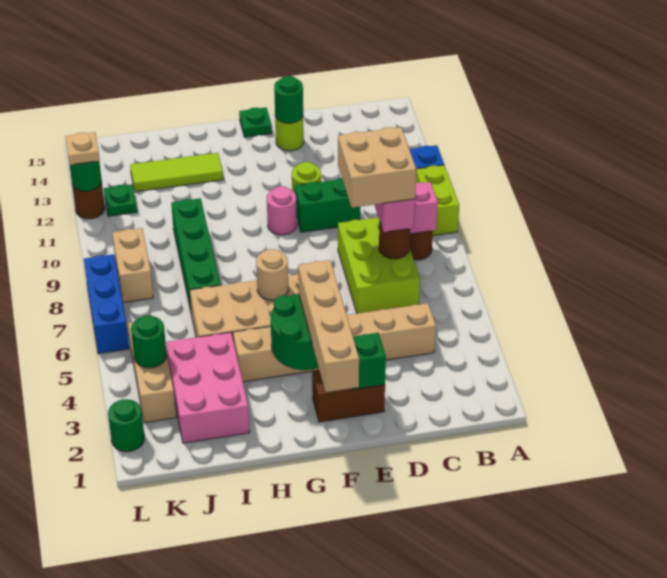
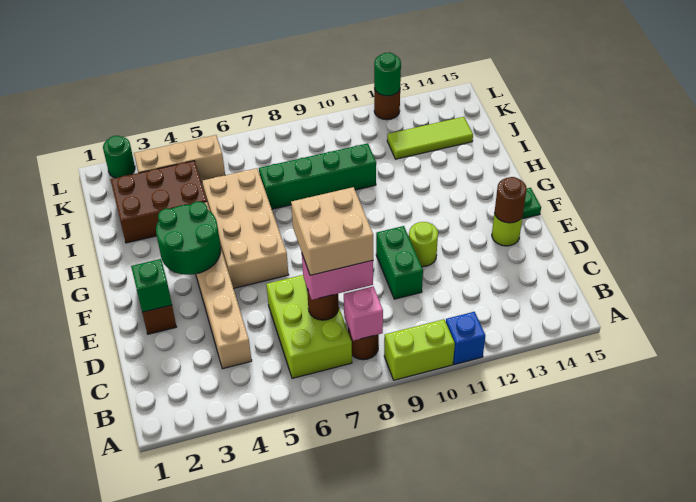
lime brick C6:D8 level 1 -> lime brick B6:D7 level 1
green round brick E14 level 2 -> brown round brick E14 level 2
tan brick F1:F4 level 3 -> none
pink round brick F10 level 1 -> none
tan round brick G6 level 2 -> none
lime tile H13:J13 level 1 -> lime tile J12:J14 level 1
pink brick I2:J4 level 1 -> brown brick I2:J4 level 1
green round brick K4 level 2 -> none
tan brick K8:K9 level 1 -> none
green plate K12 level 1 -> none
blue brick L6:L8 level 1 -> none
tan plate L12 level 3 -> none

